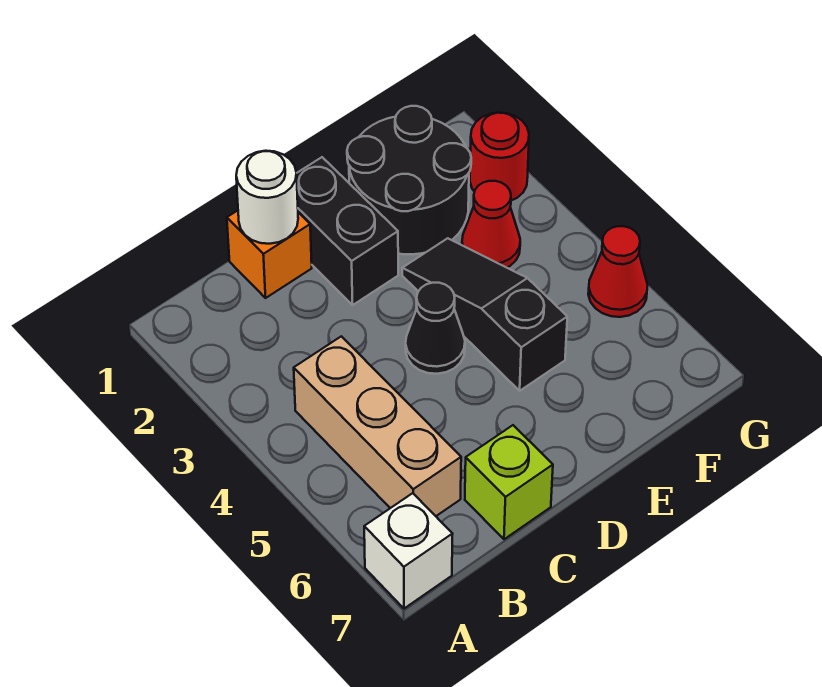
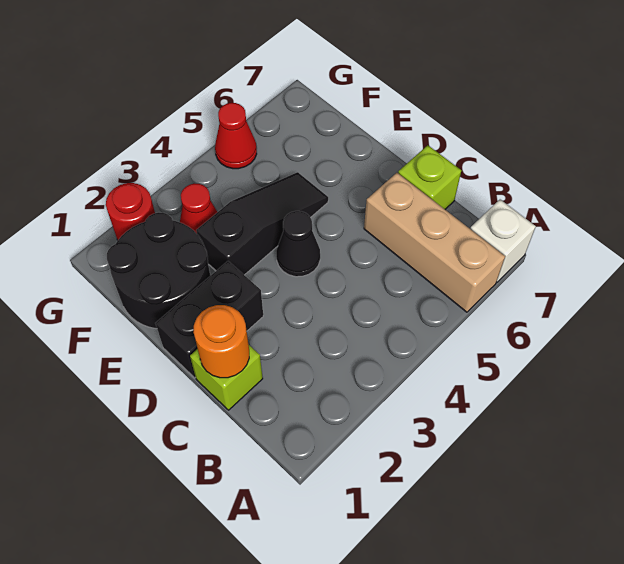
tan brick B4:B6 level 1 -> tan brick A6:C6 level 1
orange brick C1 level 1 -> lime brick C1 level 1
white round brick C1 level 2 -> orange round brick C1 level 2
black slope E3:E5 level 1 top 5 -> black slope E3:E5 level 1 top 3

